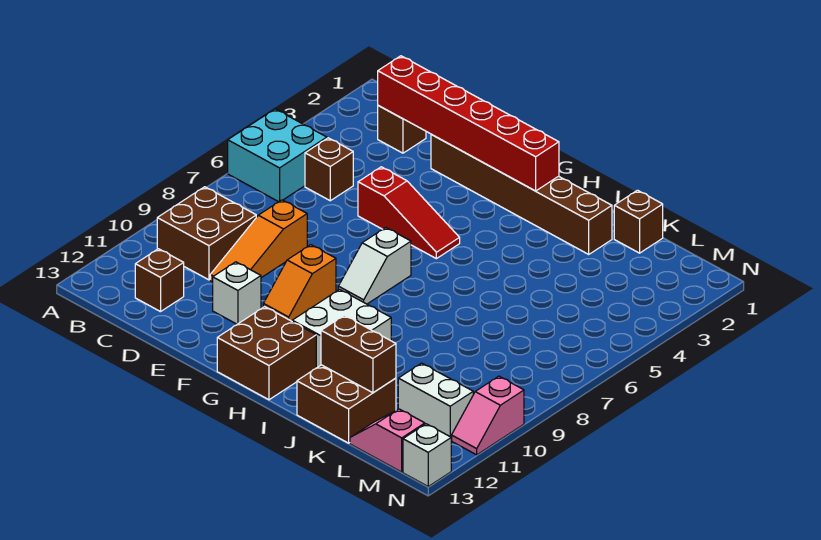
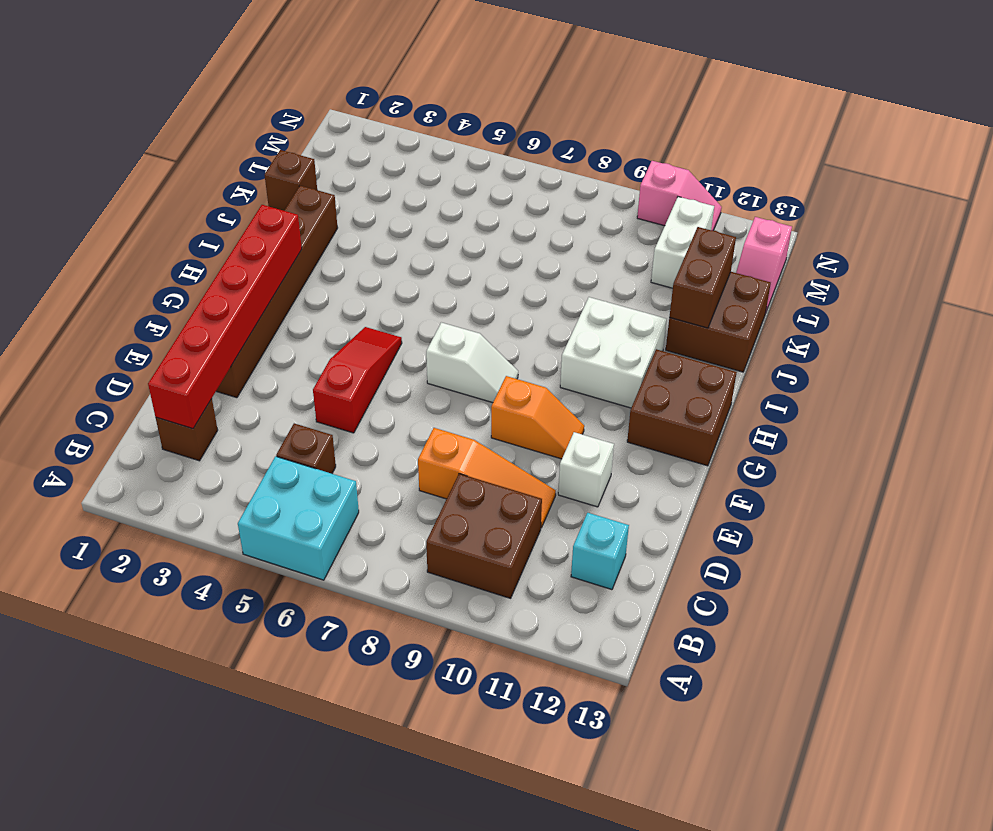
brown brick C12 level 1 -> cyan brick C12 level 1
white brick N13 level 1 -> none

